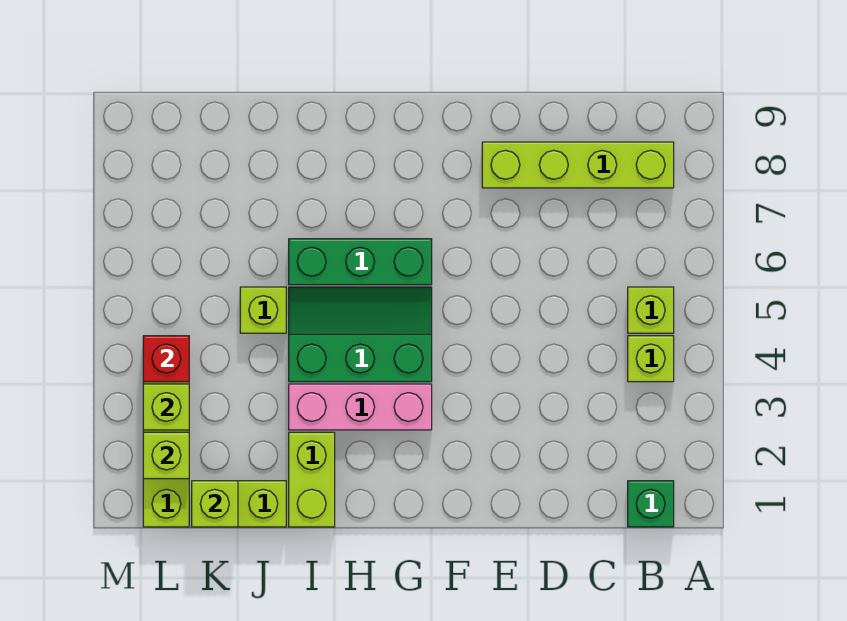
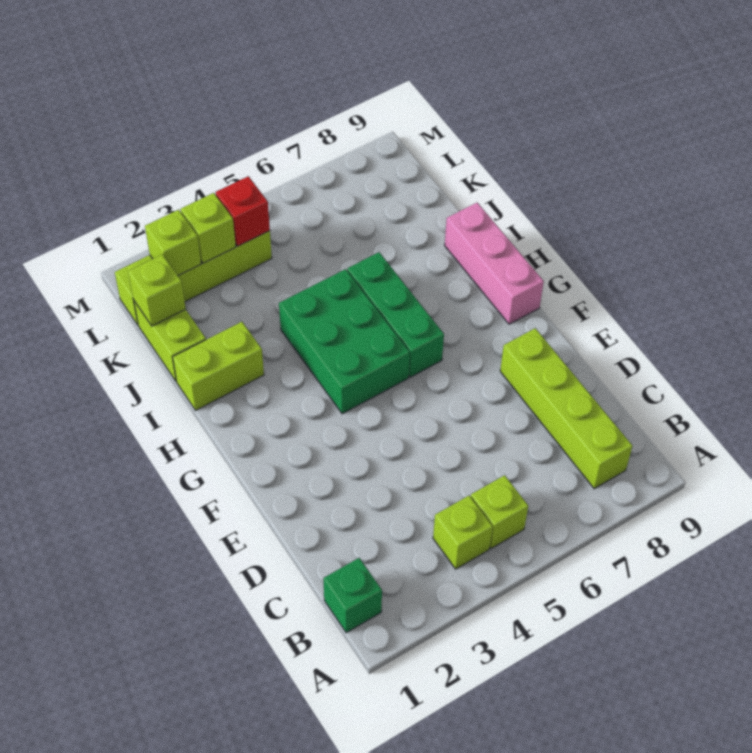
pink brick G3:I3 level 1 -> pink brick G9:I9 level 1
green slope G4:I5 level 1 top 4 -> green brick G4:I5 level 1
lime brick J5 level 1 -> none

